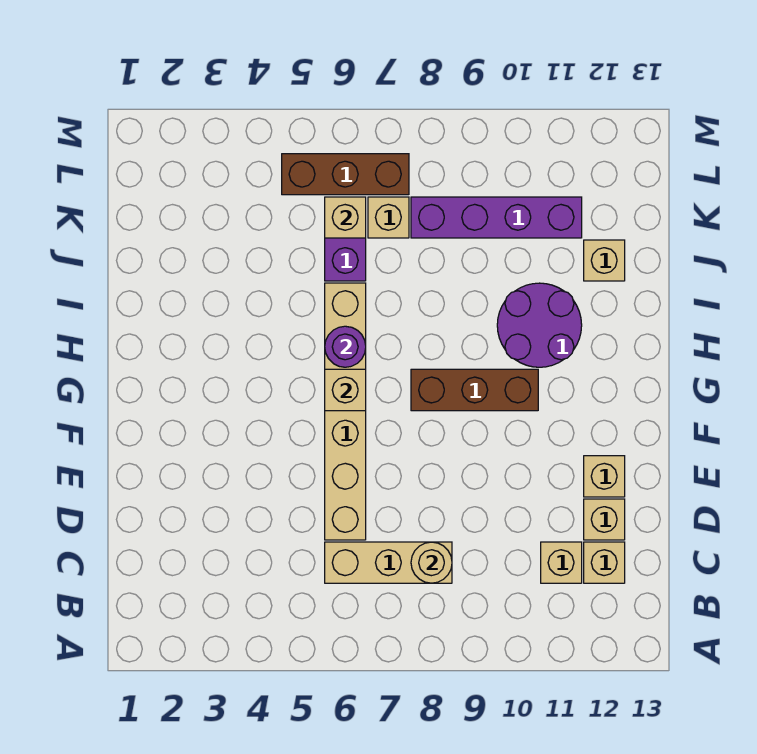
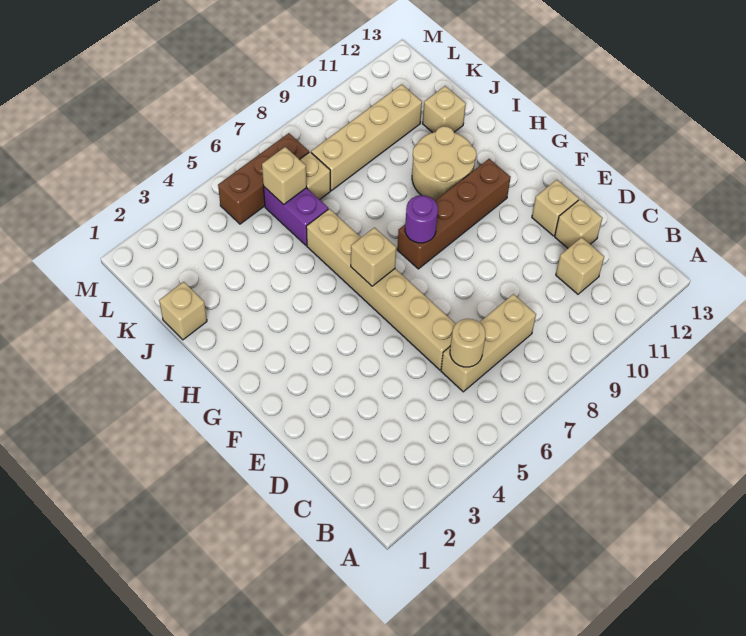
tan round brick C8 level 2 -> tan round brick C6 level 2
tan brick C12 level 1 -> tan brick J1 level 1
brown brick G8:G10 level 1 -> brown brick G8:G11 level 1
purple round brick H6 level 2 -> purple round brick G8 level 2
purple round brick H10:I11 level 1 -> tan round brick H10:I11 level 1
purple brick K8:K11 level 1 -> tan brick K8:K11 level 1

